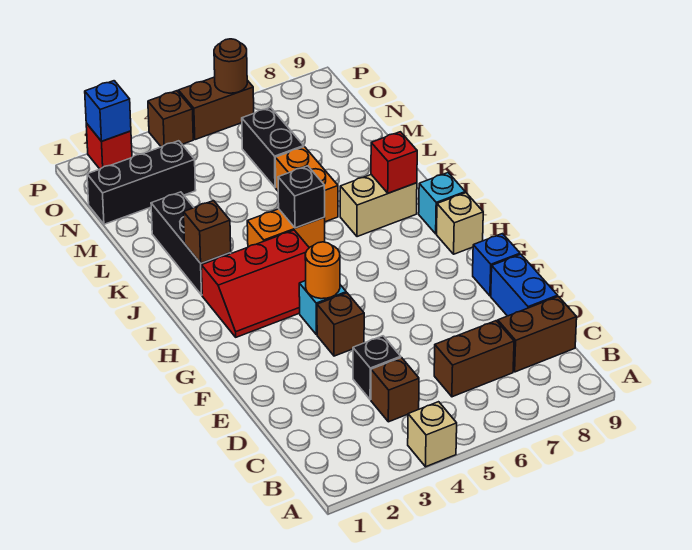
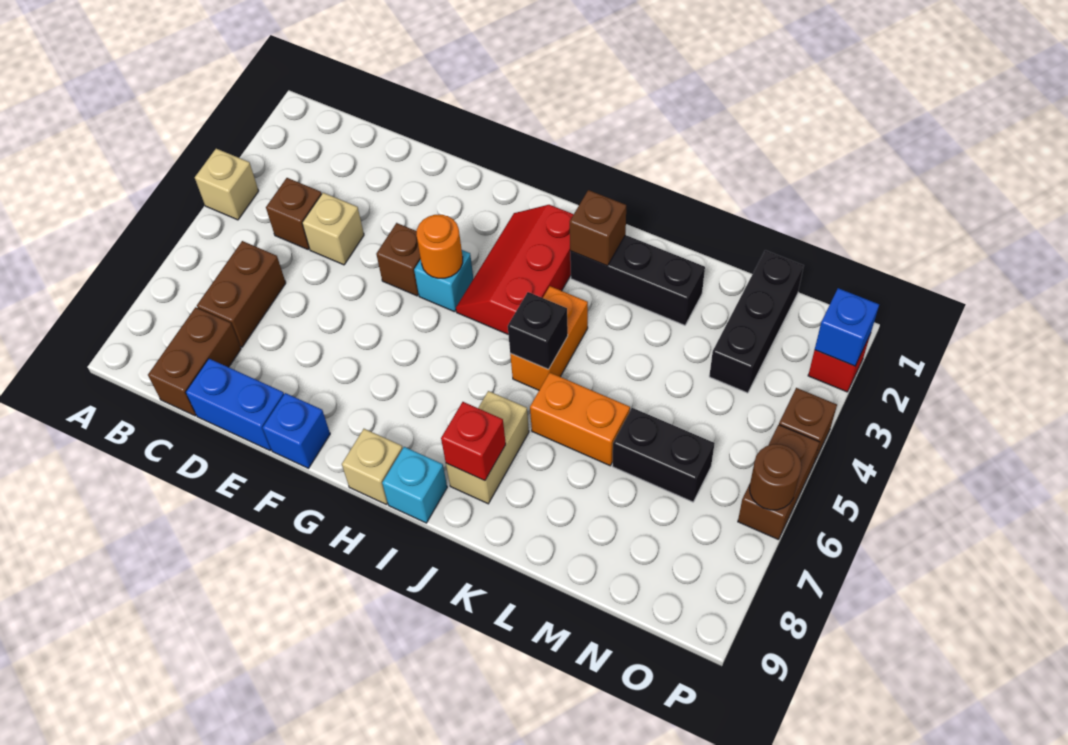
black brick D4 level 1 -> tan brick D4 level 1

